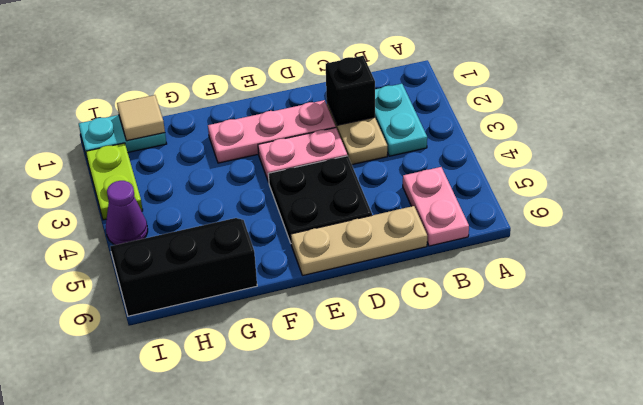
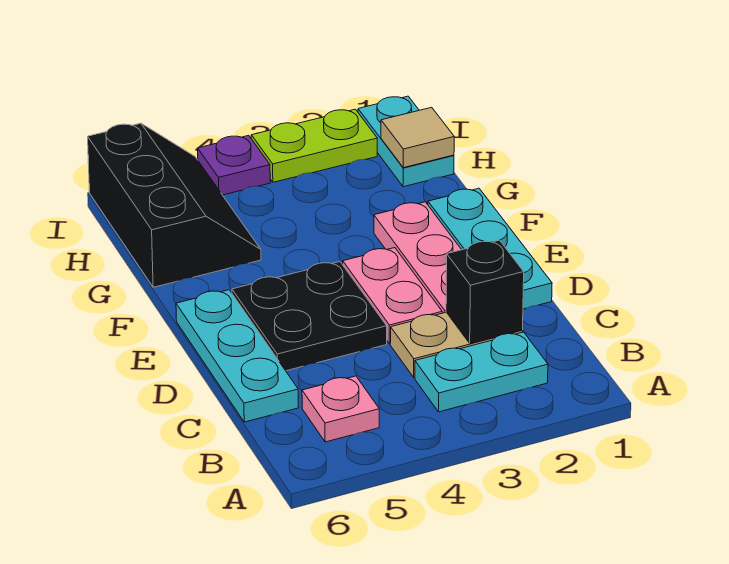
pink plate B5:B6 level 1 -> pink plate B5 level 1
tan plate C6:E6 level 1 -> cyan plate C6:E6 level 1
none -> cyan plate D1:F1 level 1
purple cone I4 level 1 -> purple plate I4 level 1

